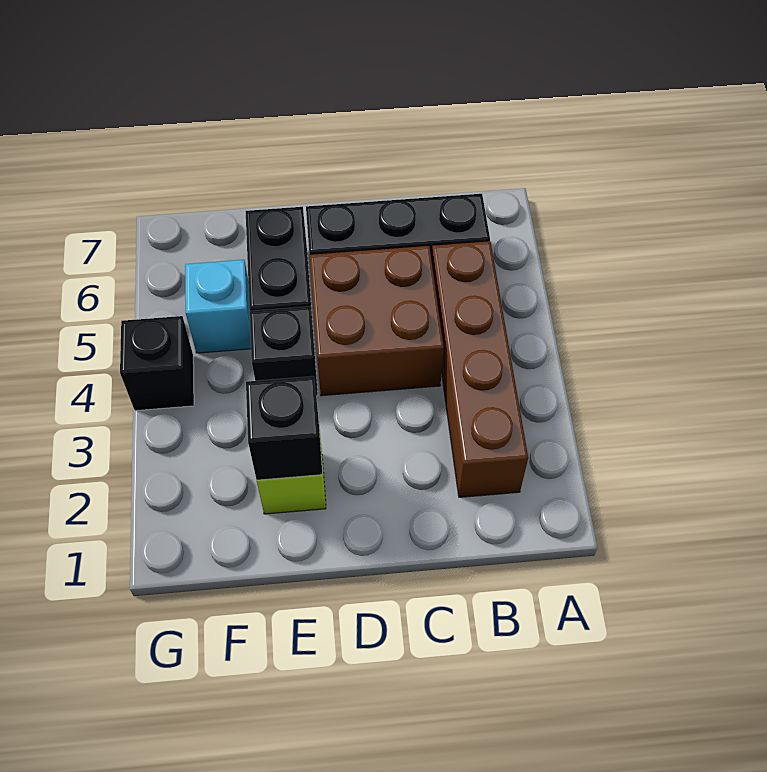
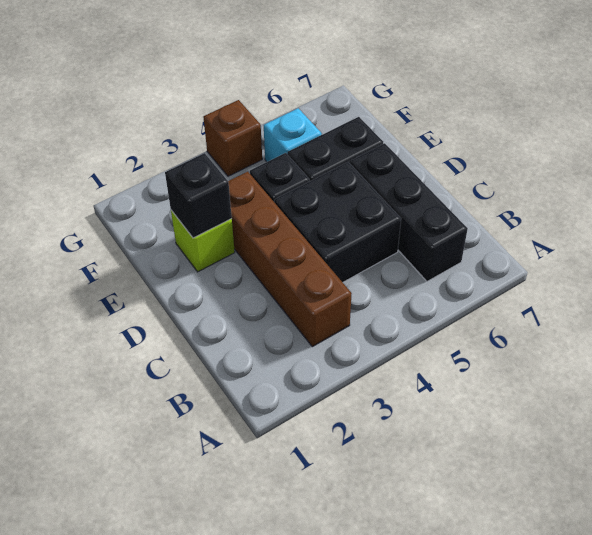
brown brick B2:B5 level 1 -> brown brick B3:E3 level 1
brown brick C4:D5 level 1 -> black brick C4:D5 level 1
black brick G4 level 1 -> brown brick G4 level 1

